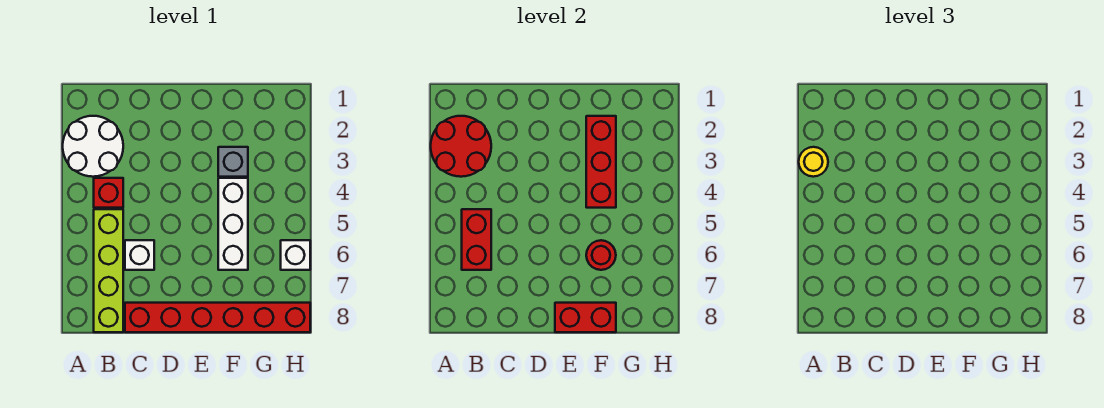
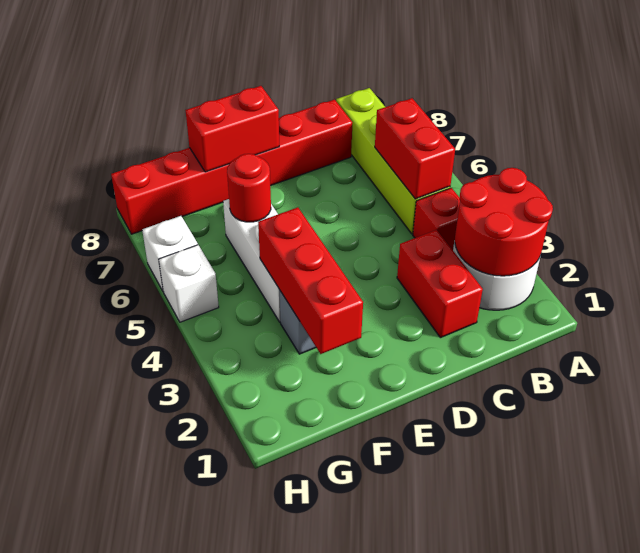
yellow round brick A3 level 3 -> none
none -> red brick C2:C3 level 1
white brick C6 level 1 -> white brick H5 level 1

